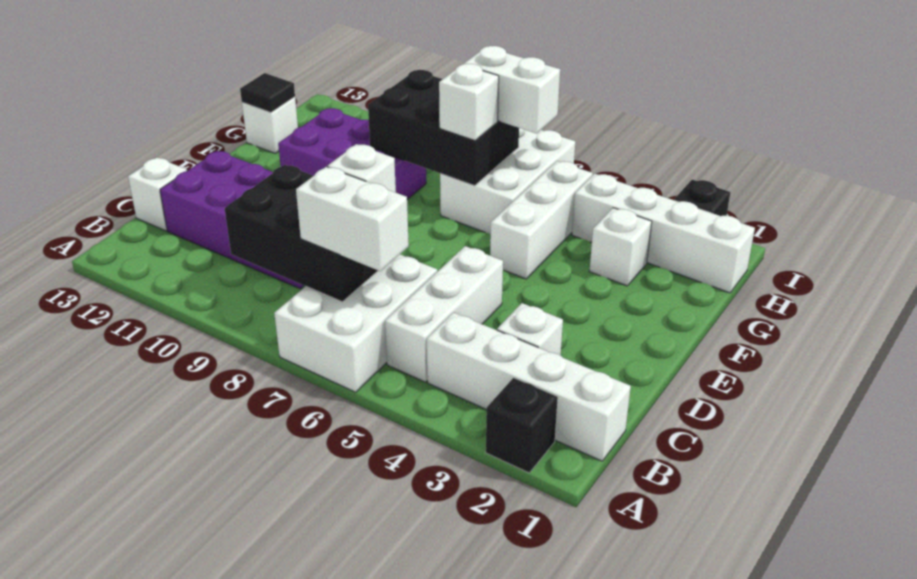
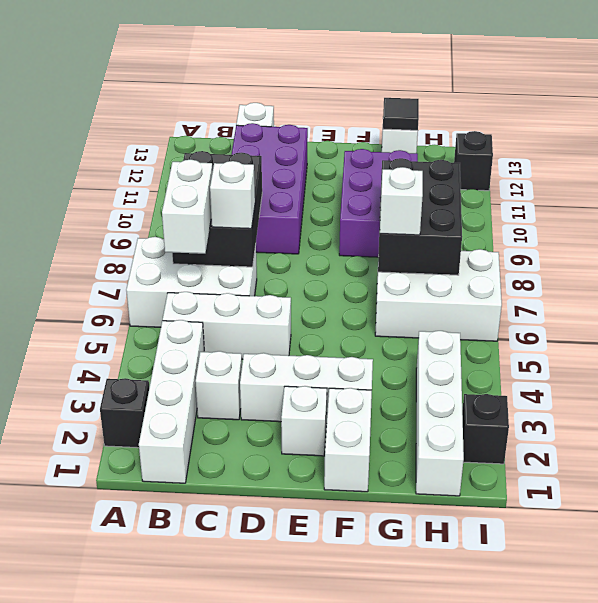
white brick F5:H5 level 1 -> white brick D3:F3 level 1
white brick G3 level 1 -> white brick E2 level 1
white brick H6:H7 level 3 -> white brick F1:F2 level 1
none -> black brick I12 level 1

